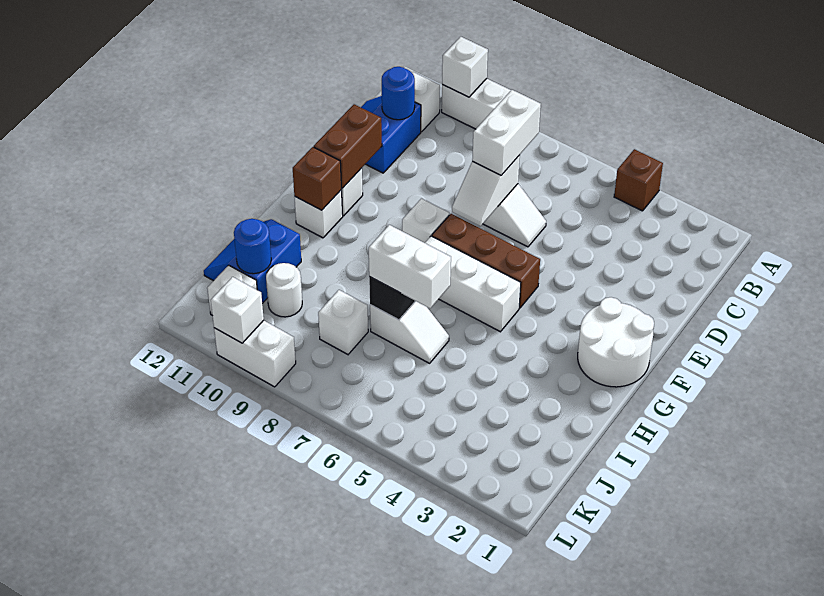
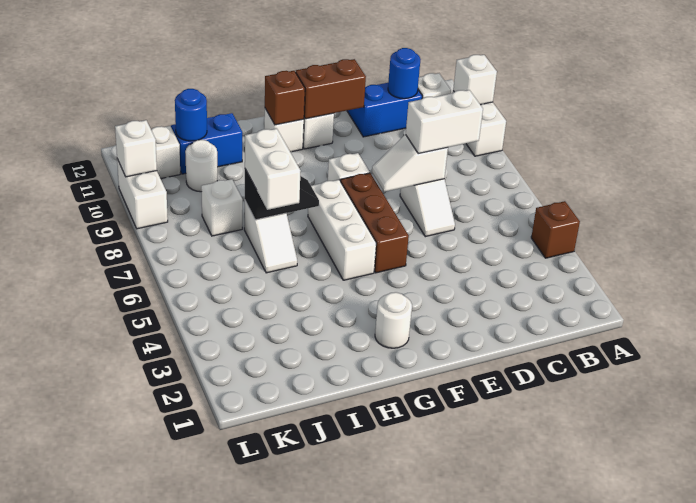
white round brick F1:G2 level 1 -> white round brick G2 level 1

